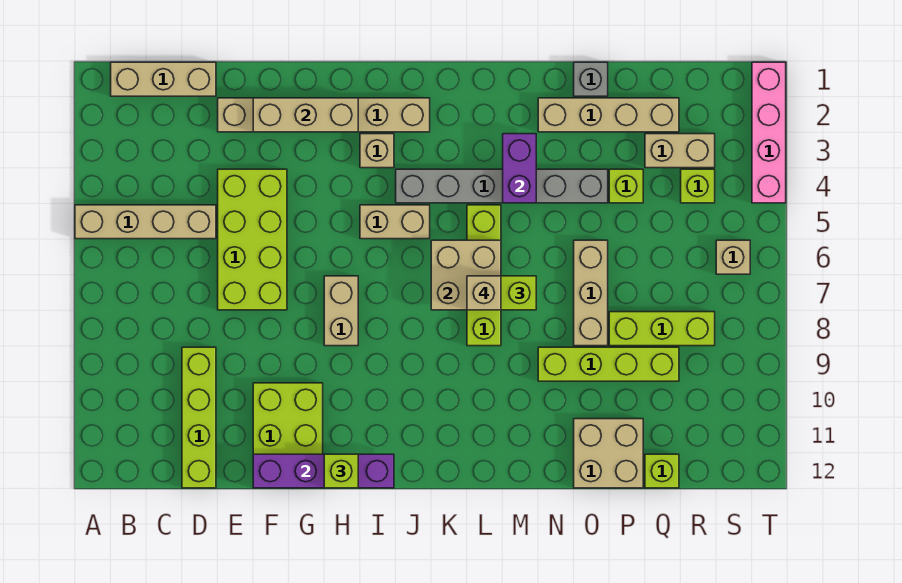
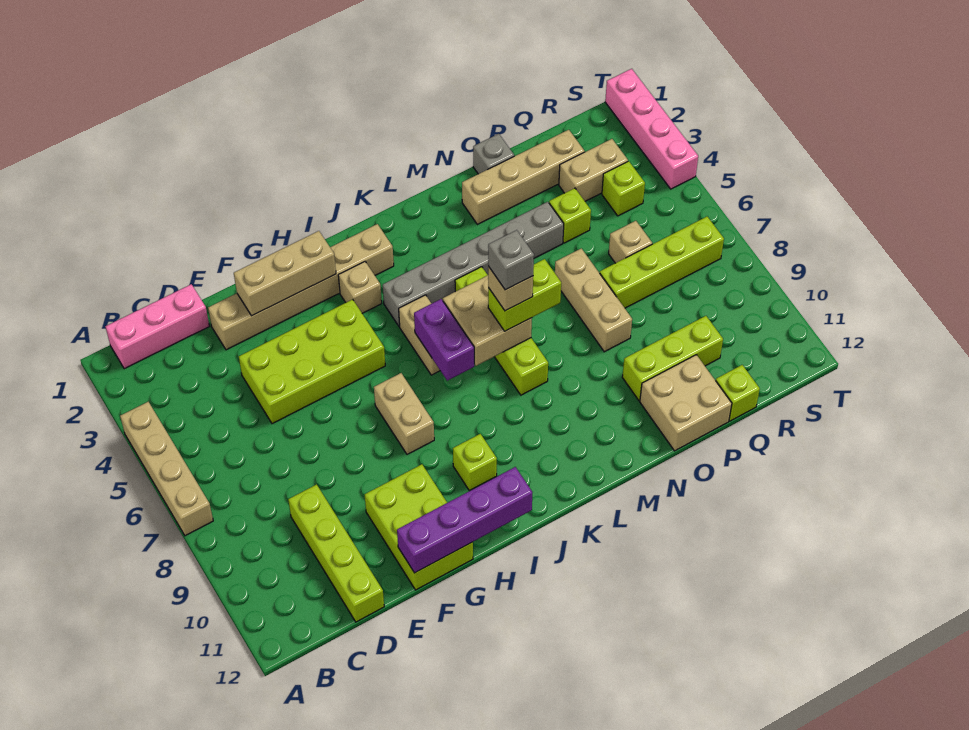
tan brick A5:D5 level 1 -> tan brick A4:A7 level 1
tan brick B1:D1 level 1 -> pink brick B1:D1 level 1
lime brick E4:F7 level 1 -> lime brick E4:H5 level 1
lime brick H12 level 3 -> lime brick I10 level 1
tan brick I5:J5 level 1 -> tan brick J5:J6 level 1
none -> grey brick L7 level 5
purple brick M3:M4 level 2 -> purple brick J6:J7 level 2
lime brick N9:Q9 level 1 -> lime brick P7:S7 level 1
lime brick P8:R8 level 1 -> lime brick O10:Q10 level 1
tan brick S6 level 1 -> tan brick Q6 level 1

